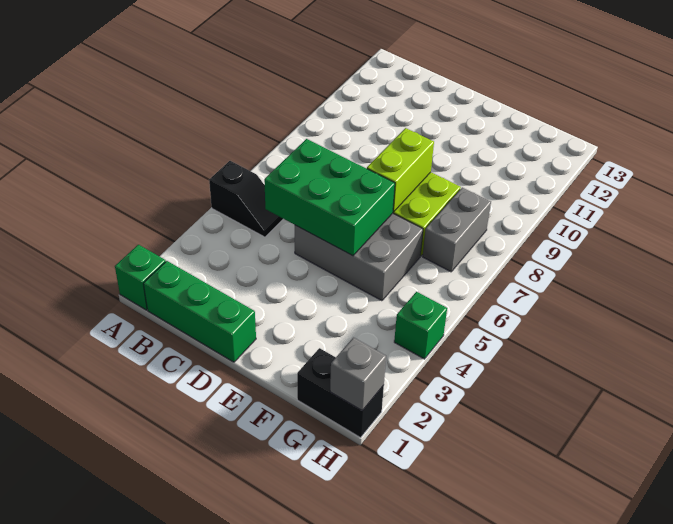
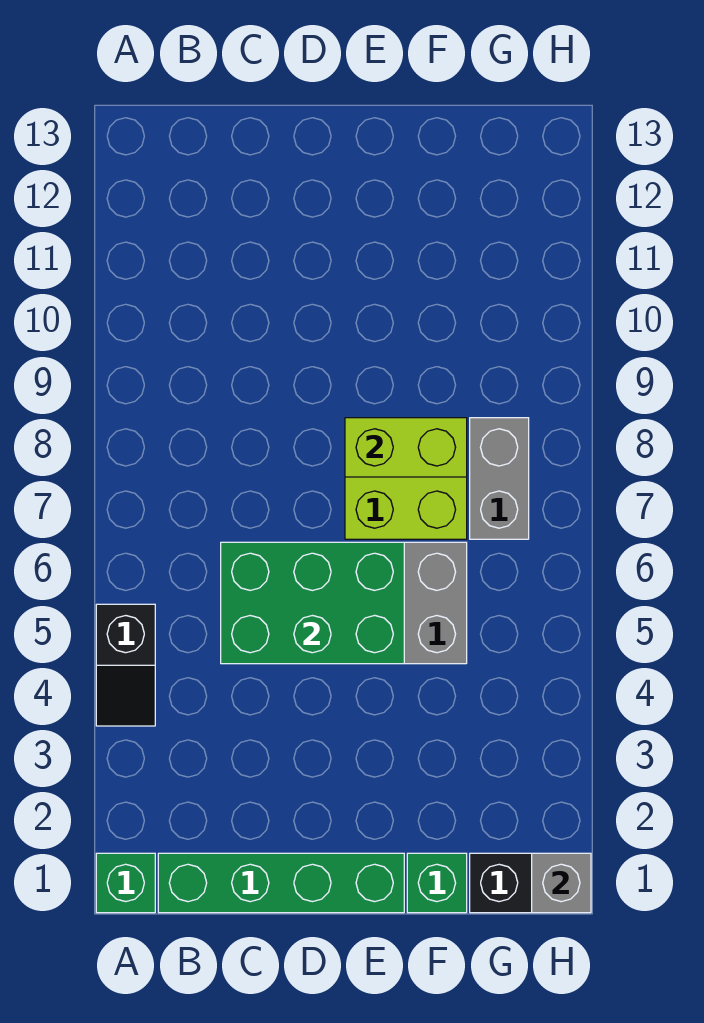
black slope A5:B5 level 1 top A -> black slope A4:A5 level 1 top 5
green brick B1:D1 level 1 -> green brick B1:E1 level 1
lime brick E7:E8 level 2 -> lime brick E8:F8 level 2
green brick H4 level 1 -> green brick F1 level 1

